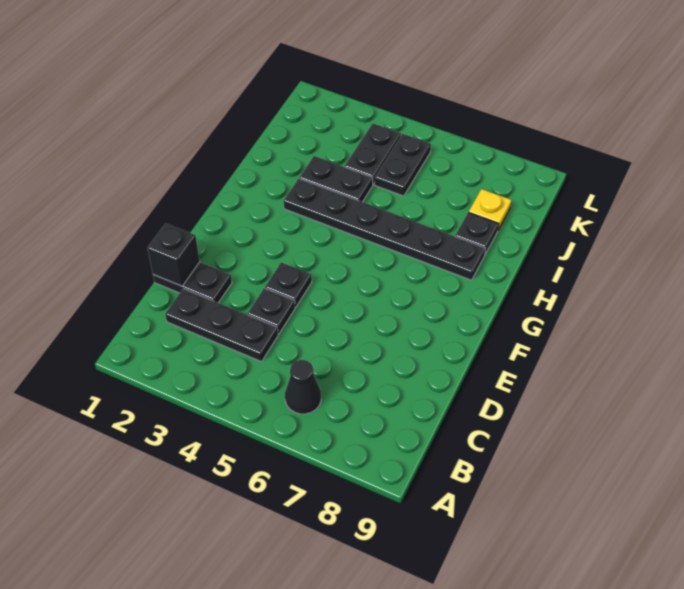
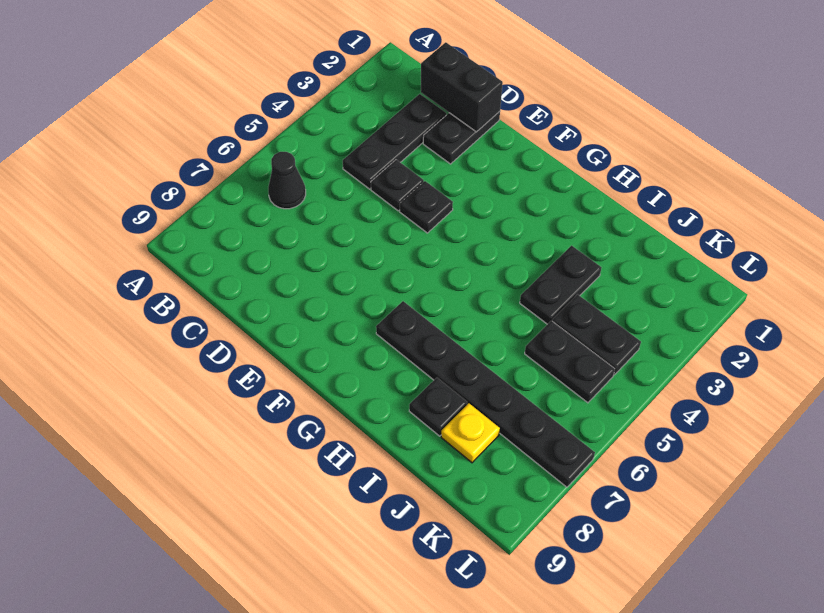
black brick D1 level 2 -> black brick C1:D1 level 2
black plate H3:H8 level 1 -> black plate G7:L7 level 1

